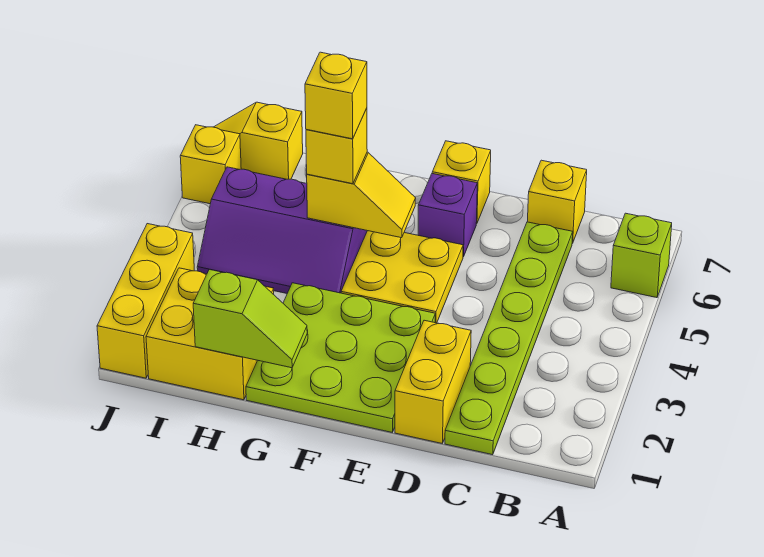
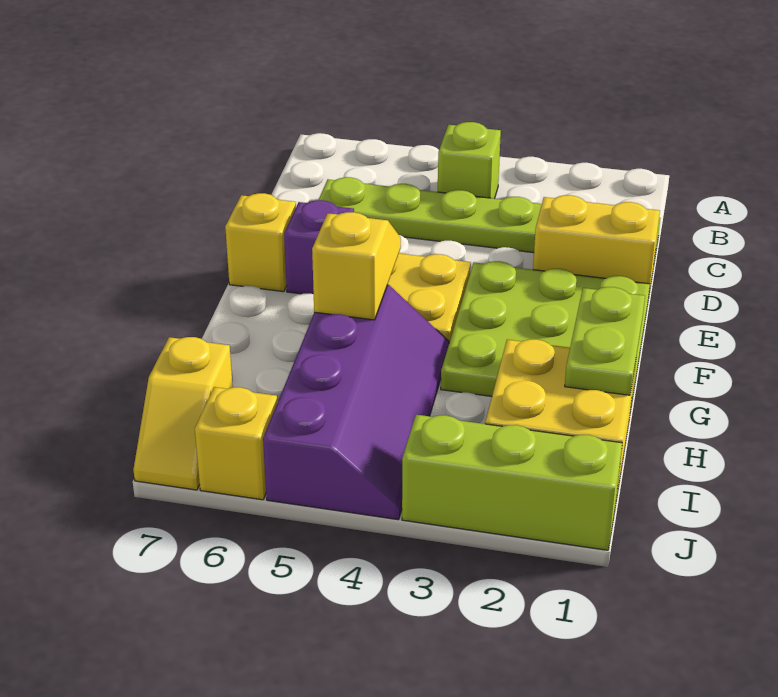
lime brick A6 level 1 -> lime brick B4 level 1
yellow brick C7 level 1 -> none
lime slope G1:H1 level 2 top H -> lime plate G1:H1 level 2
purple slope G4:I5 level 1 top 5 -> purple slope G4:J5 level 1 top 5
yellow brick G5 level 3 -> none
yellow brick G5 level 4 -> none
yellow brick J1:J3 level 1 -> lime brick J1:J3 level 1

